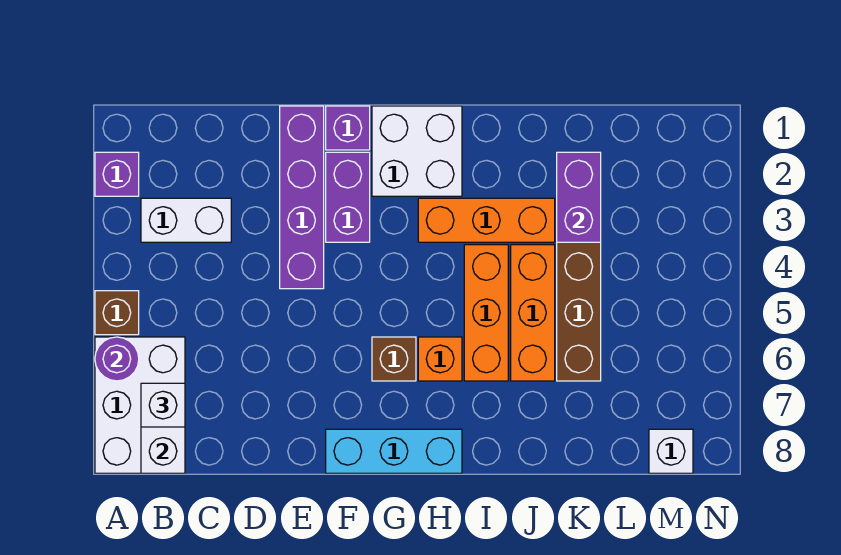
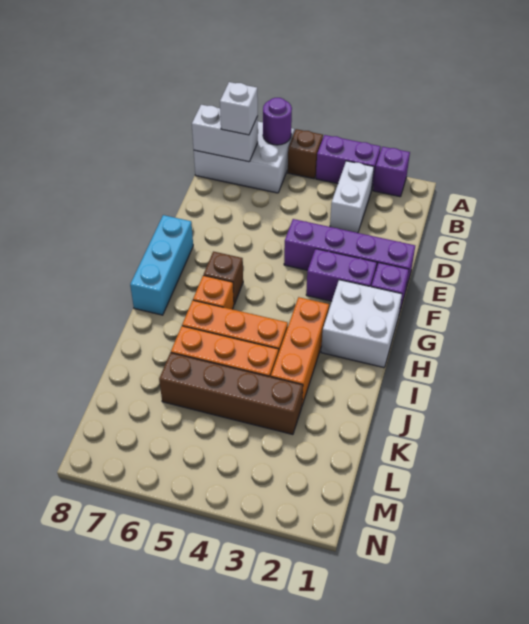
purple brick K2:K3 level 2 -> purple brick A3:A4 level 1
white brick M8 level 1 -> none

